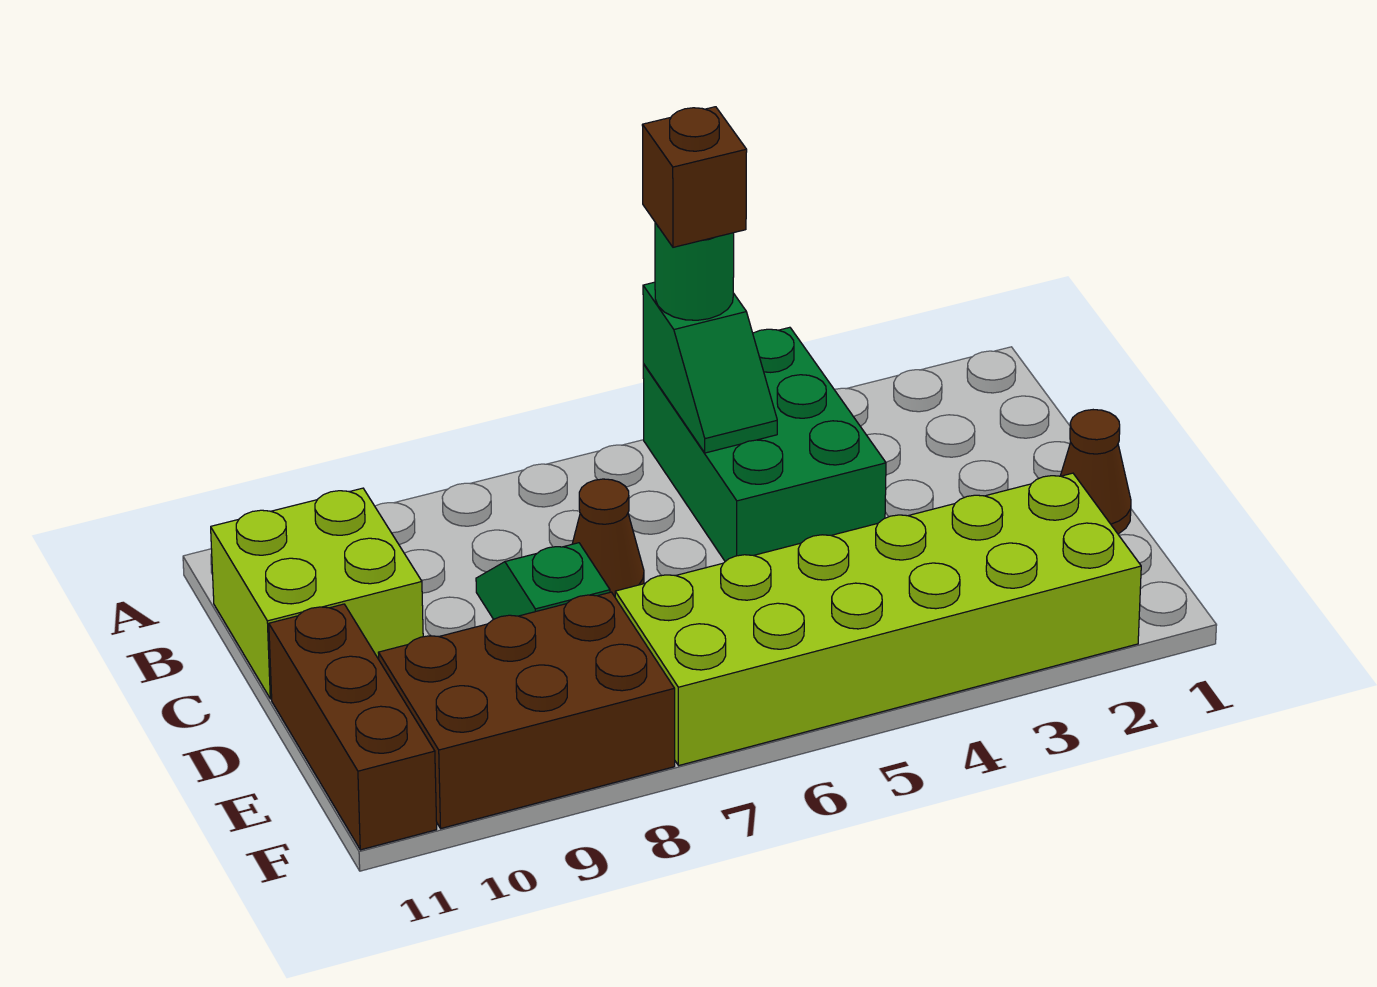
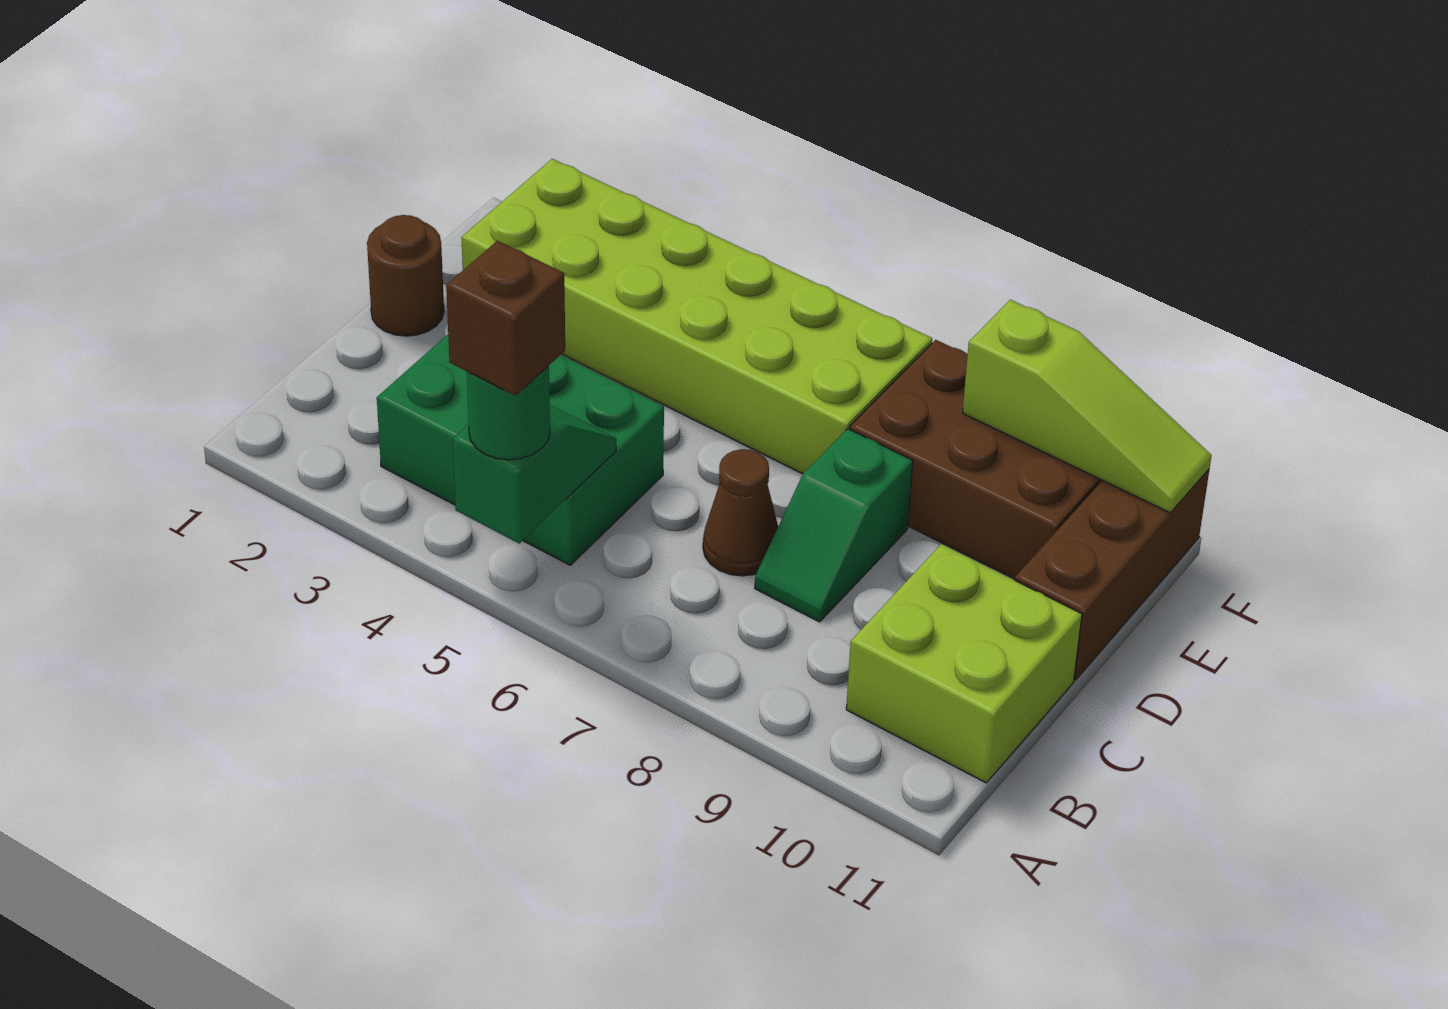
green brick A4:C5 level 1 -> green brick B3:C5 level 1
brown cone D1 level 1 -> brown round brick D1 level 1
none -> lime slope F9:F11 level 2 top 9

